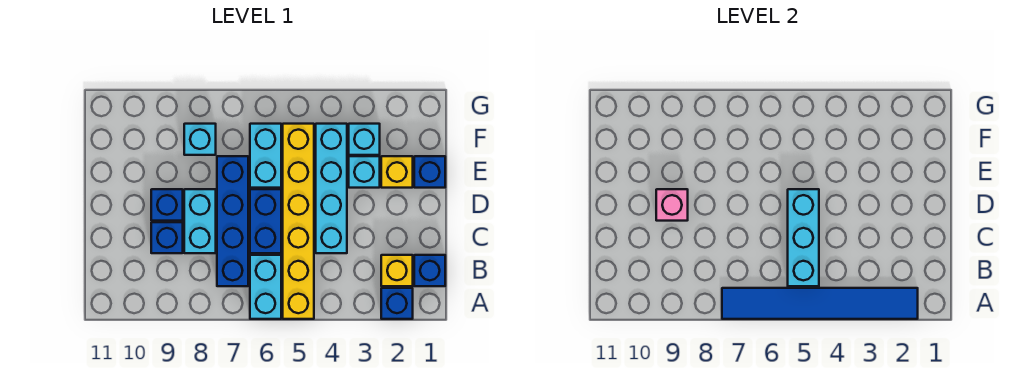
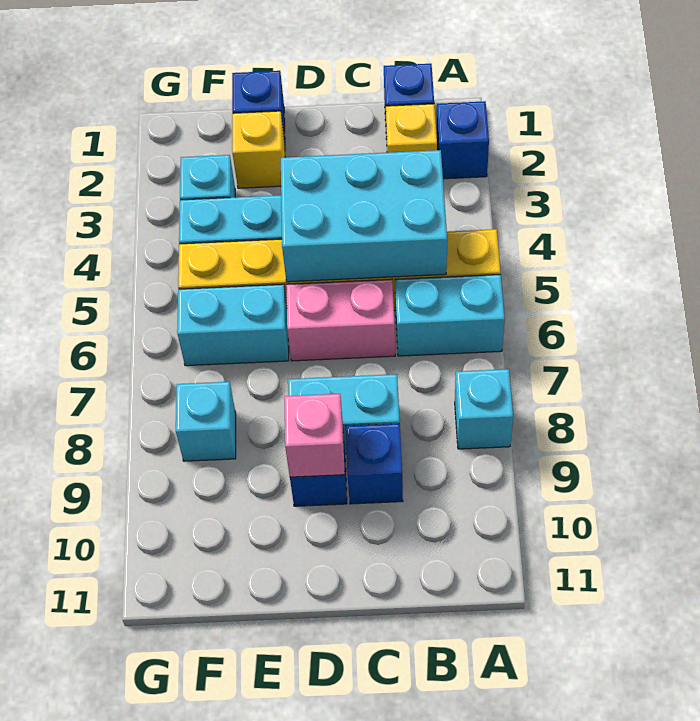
blue tile A2:A7 level 2 -> none
cyan brick B5:D5 level 2 -> cyan brick B4:D5 level 2
blue brick B7:E7 level 1 -> none
blue brick C6:D6 level 1 -> pink brick C6:D6 level 1
cyan brick E3 level 1 -> cyan brick A8 level 1

